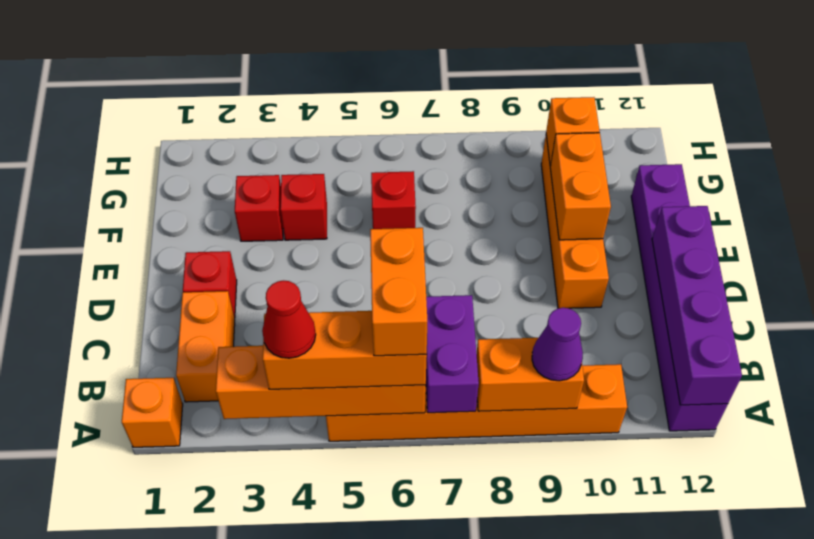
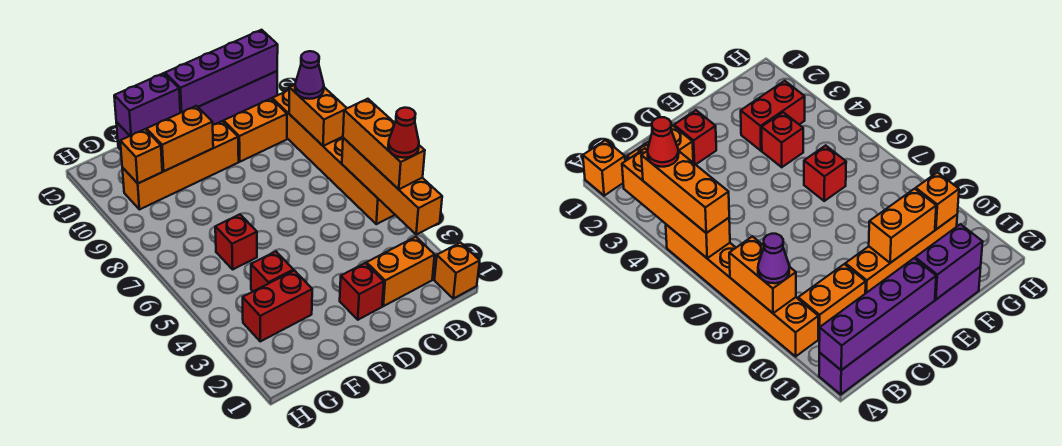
orange brick A6:B6 level 4 -> orange brick B10:C10 level 1
purple brick A7:B7 level 2 -> purple brick E12:F12 level 2
red brick F3 level 1 -> red brick F3:G3 level 1

